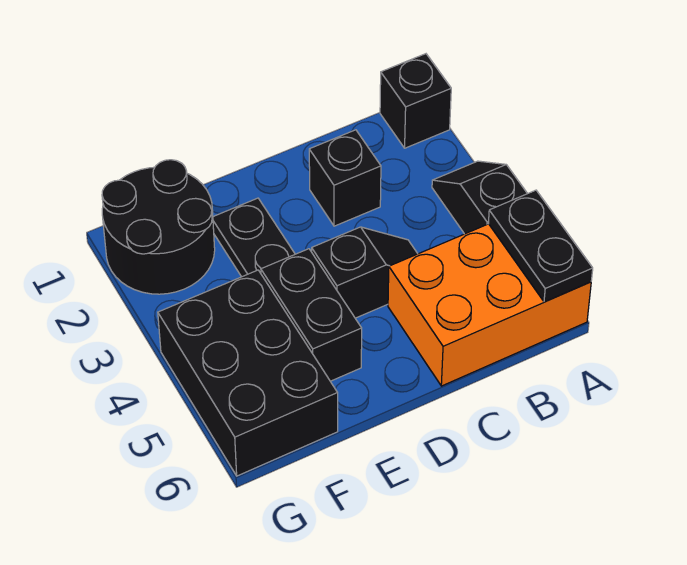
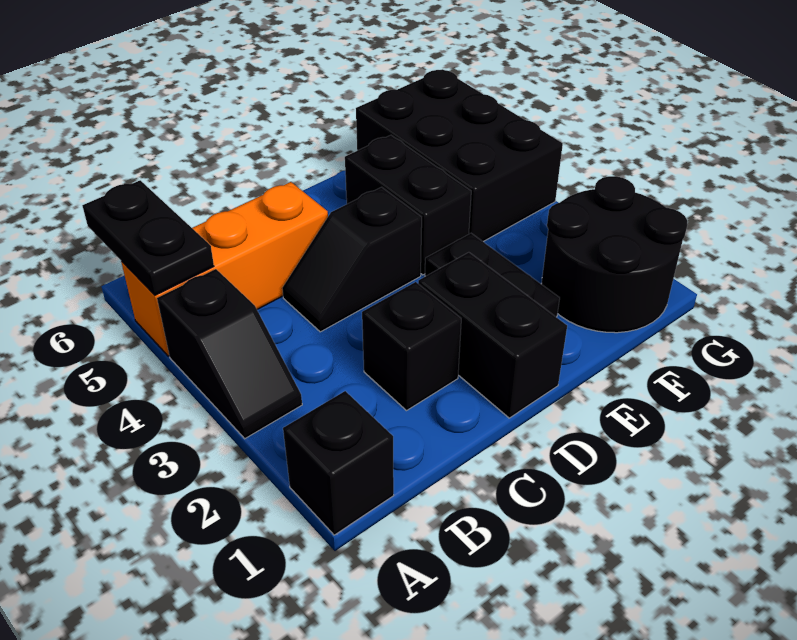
orange brick A5:C6 level 1 -> orange brick A5:C5 level 1
none -> black brick D1:D2 level 1

